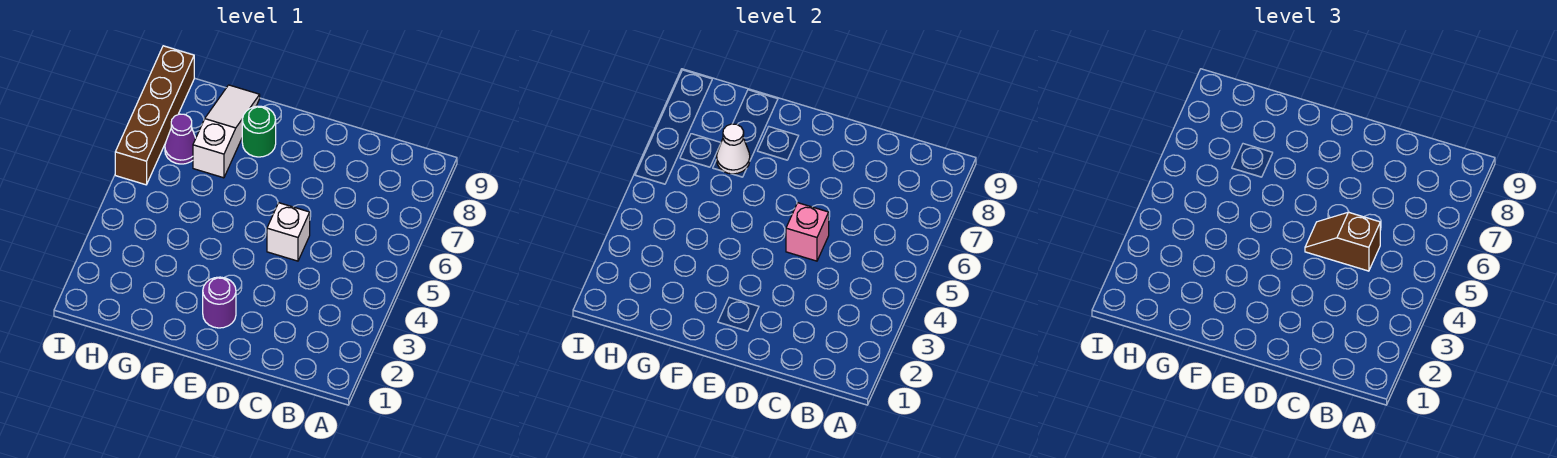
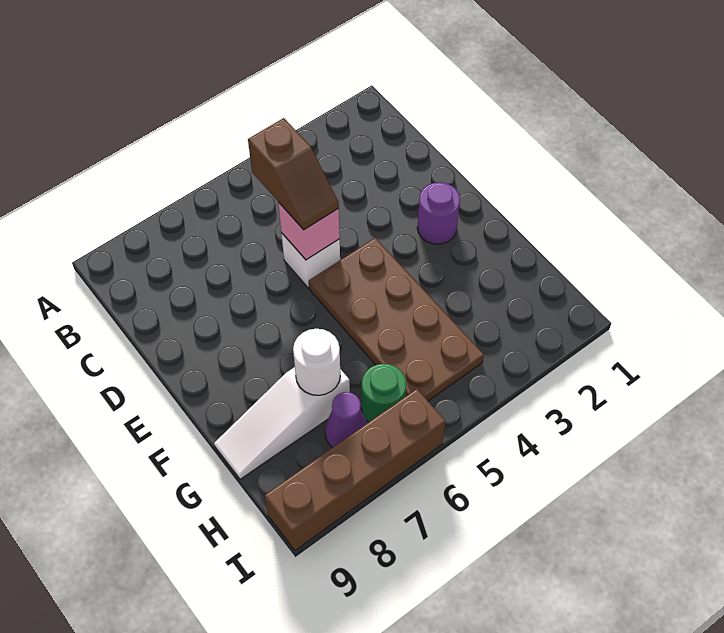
none -> brown plate E4:H5 level 1
green round brick F8 level 1 -> green round brick H6 level 1
white cone G7 level 2 -> white round brick G7 level 2

